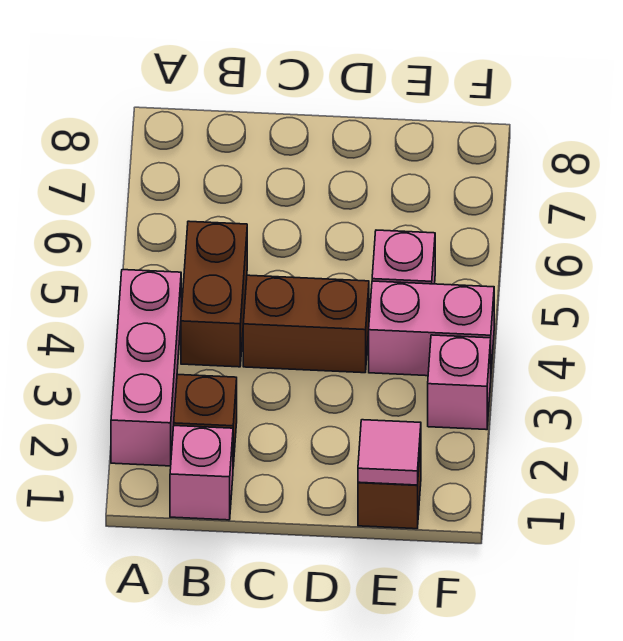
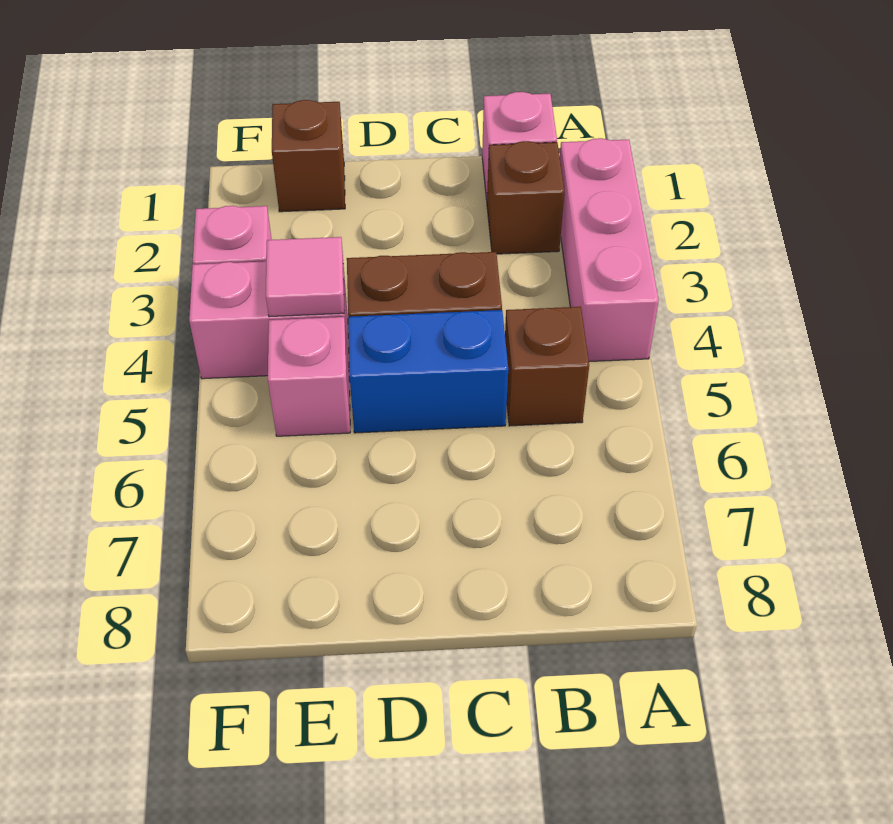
brown brick B4:B5 level 1 -> brown brick B5 level 1
none -> blue brick C5:D5 level 1
pink tile E1 level 2 -> pink tile E4 level 2

